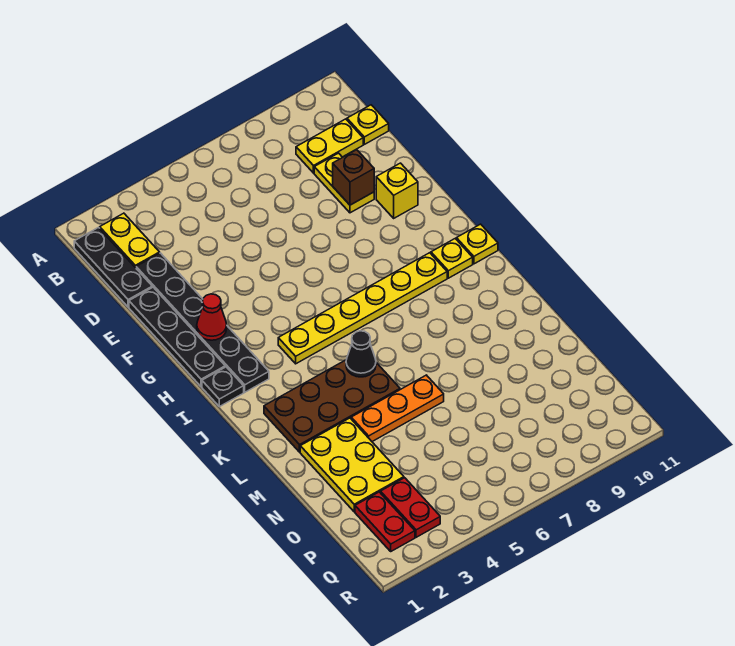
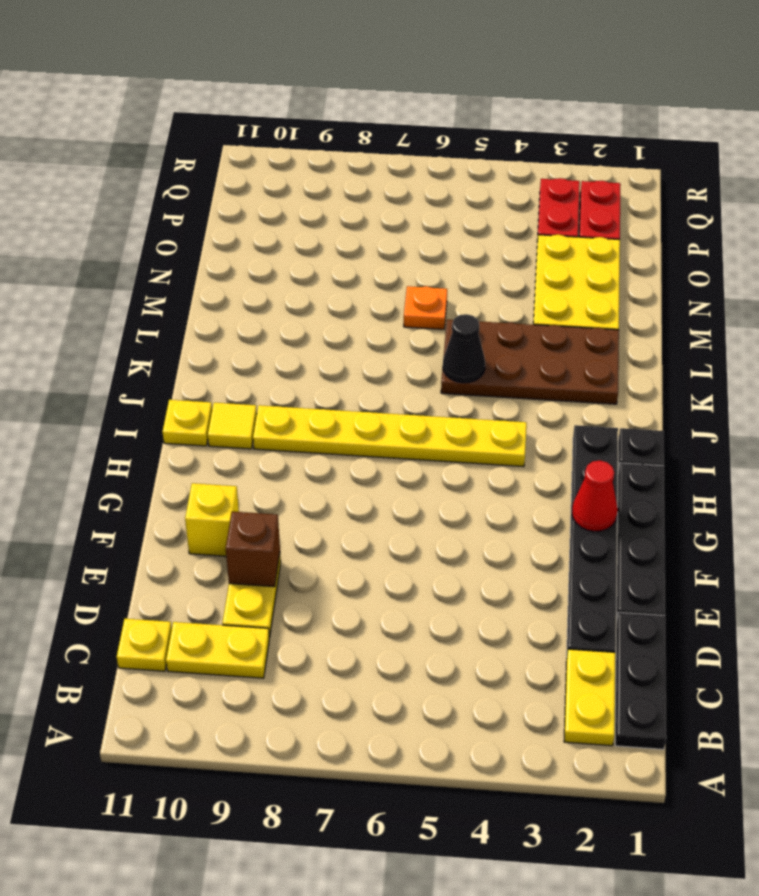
yellow plate I10 level 1 -> yellow tile I10 level 1
orange plate M4:M6 level 1 -> orange plate M6 level 1

